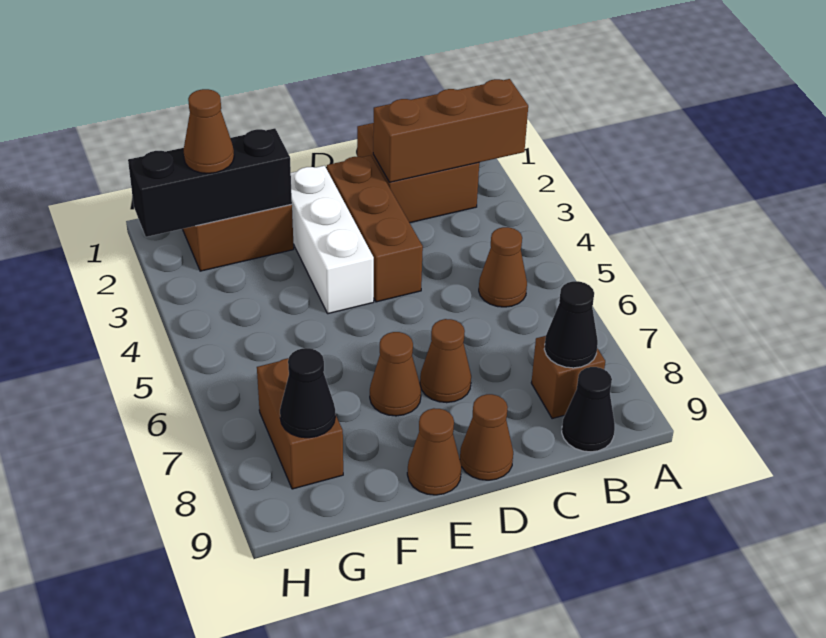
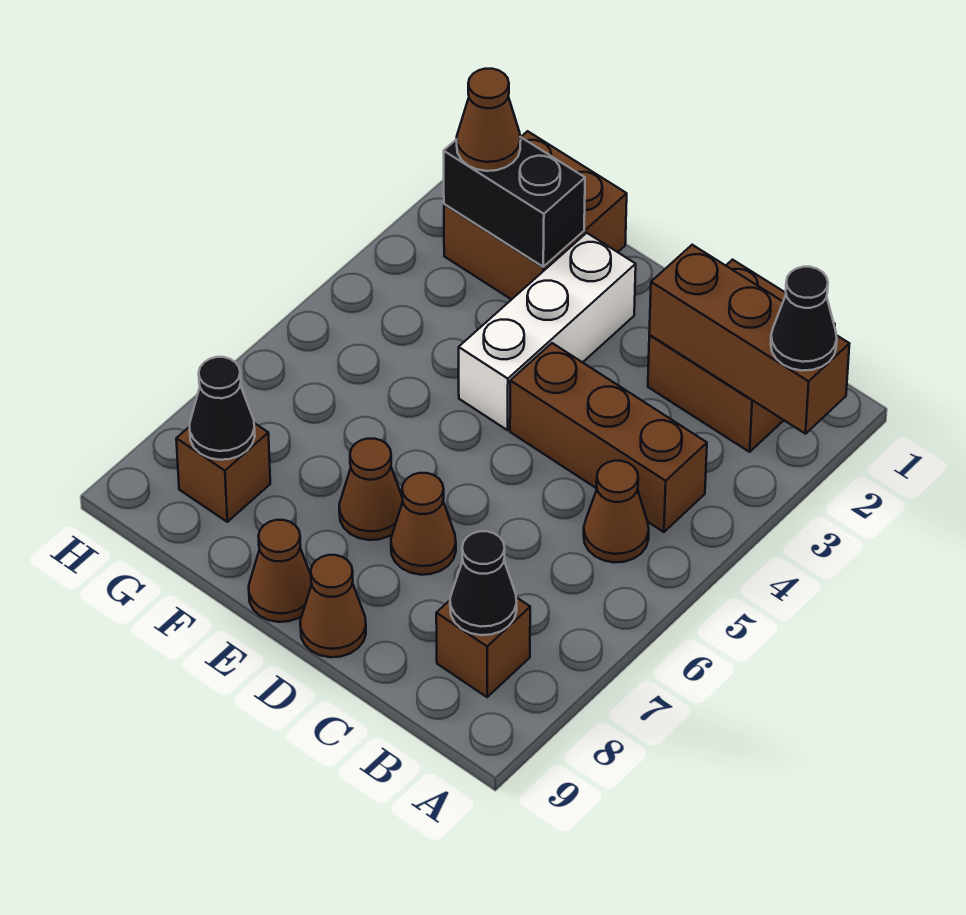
black cone B9 level 1 -> black cone A2 level 3
brown brick D2:D4 level 1 -> brown brick B4:D4 level 1
black brick F2:H2 level 2 -> black brick F2:G2 level 2
brown brick G7:G8 level 1 -> brown brick G8 level 1

